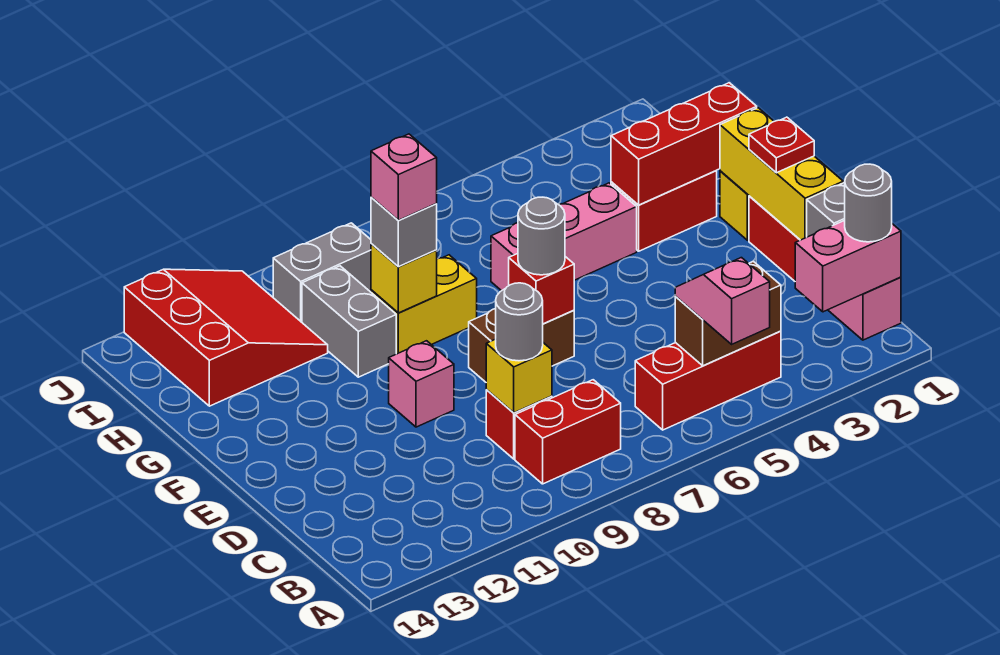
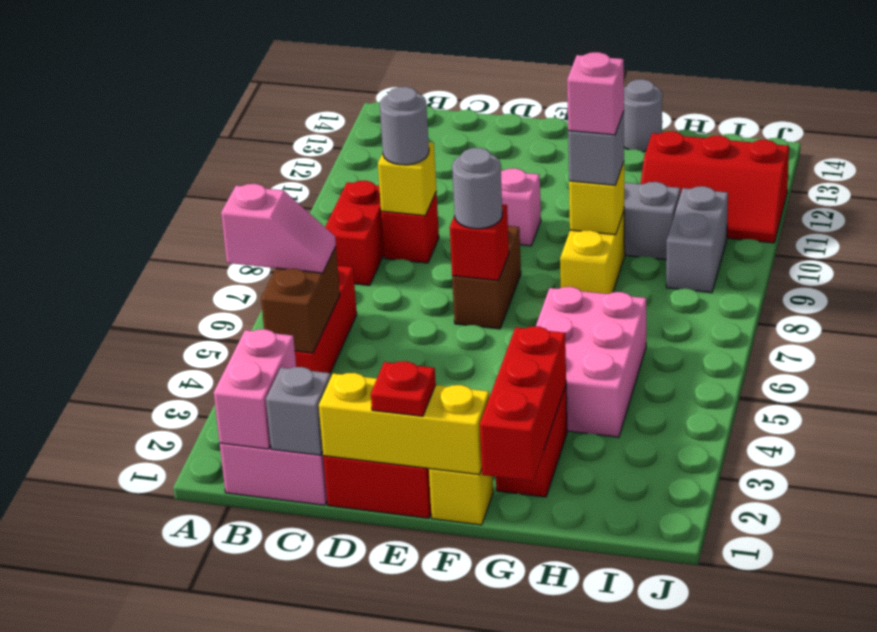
grey round brick B1 level 3 -> grey round brick G14 level 1
pink brick G4:G6 level 1 -> pink brick G4:H6 level 1
red slope H11:J13 level 1 top 13 -> red slope H11:J12 level 1 top 12

